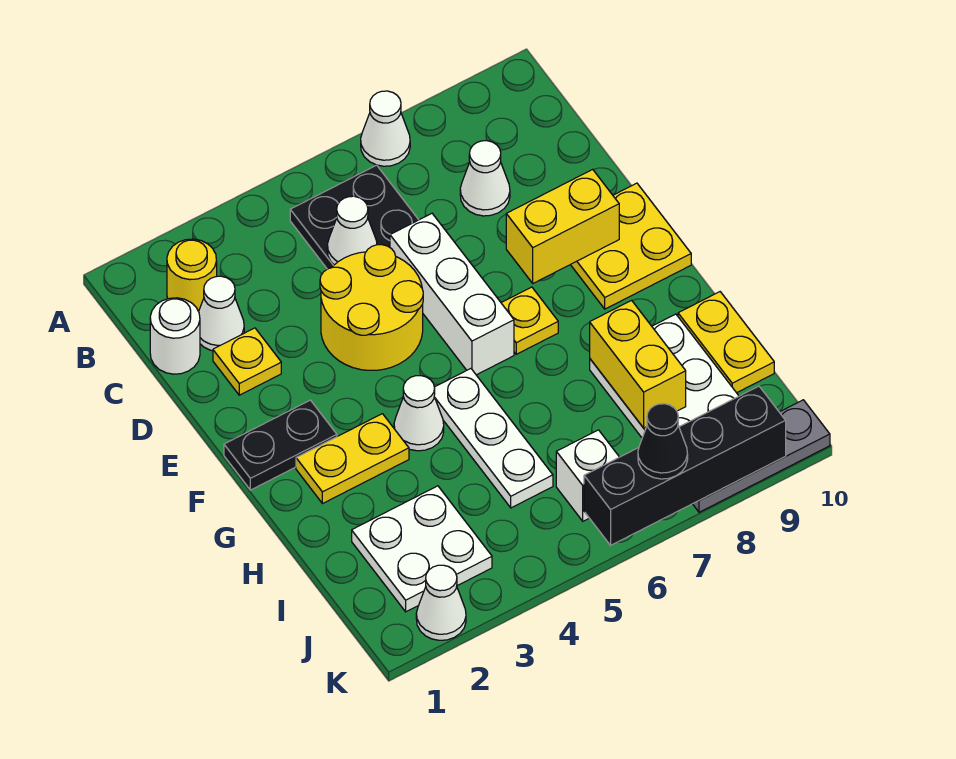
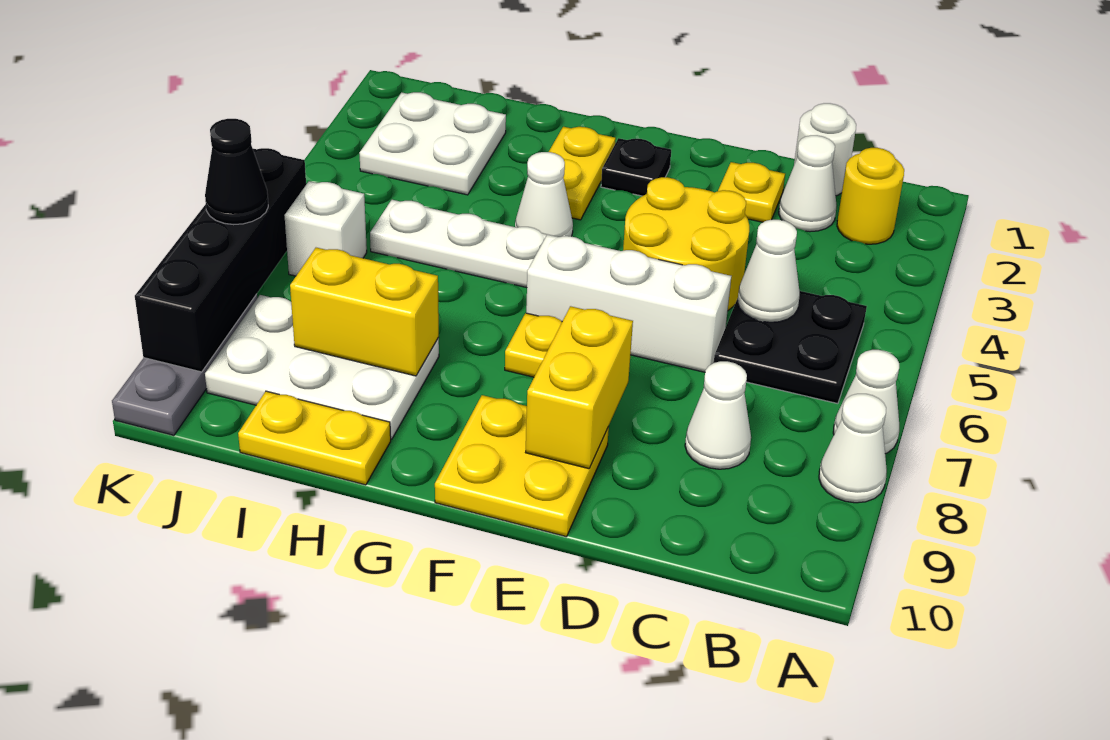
black plate F1:F2 level 1 -> black plate F2 level 1
white cone K2 level 1 -> white cone A8 level 1

